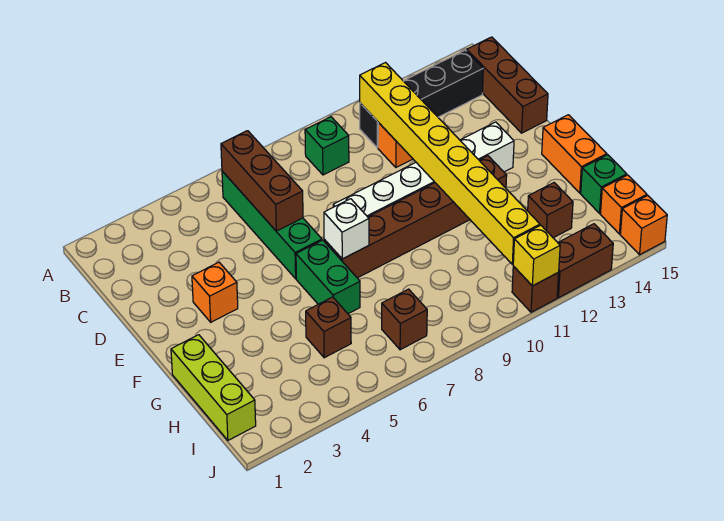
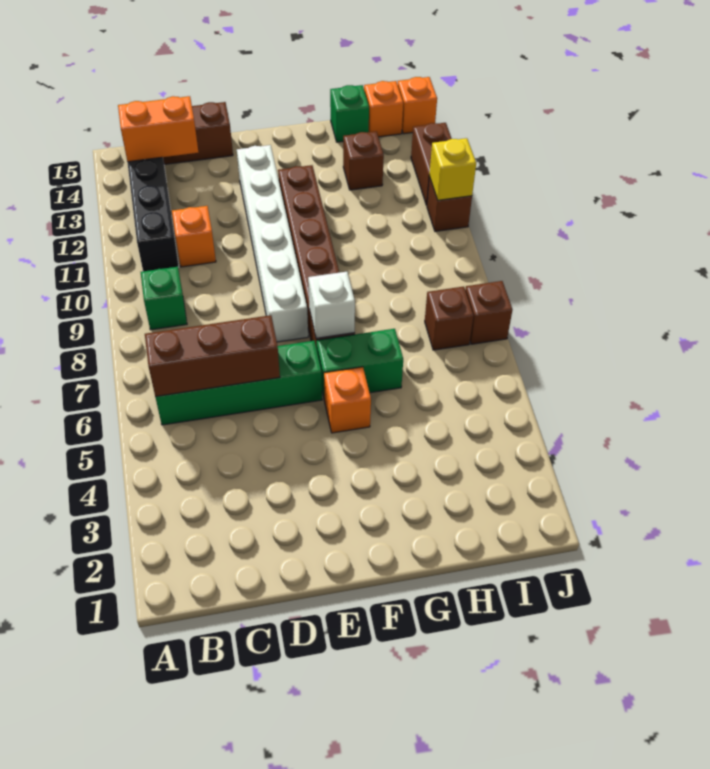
yellow brick B11:I11 level 2 -> none
orange brick E3 level 1 -> orange brick F5 level 1
orange brick F15:G15 level 1 -> orange brick B14:C14 level 2
lime brick G1:I1 level 1 -> none
brown brick H5 level 1 -> brown brick J7 level 1

